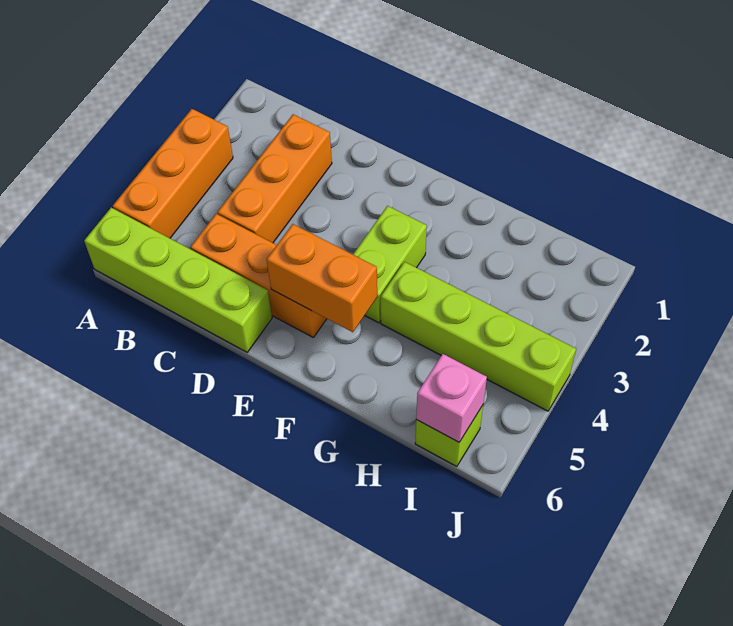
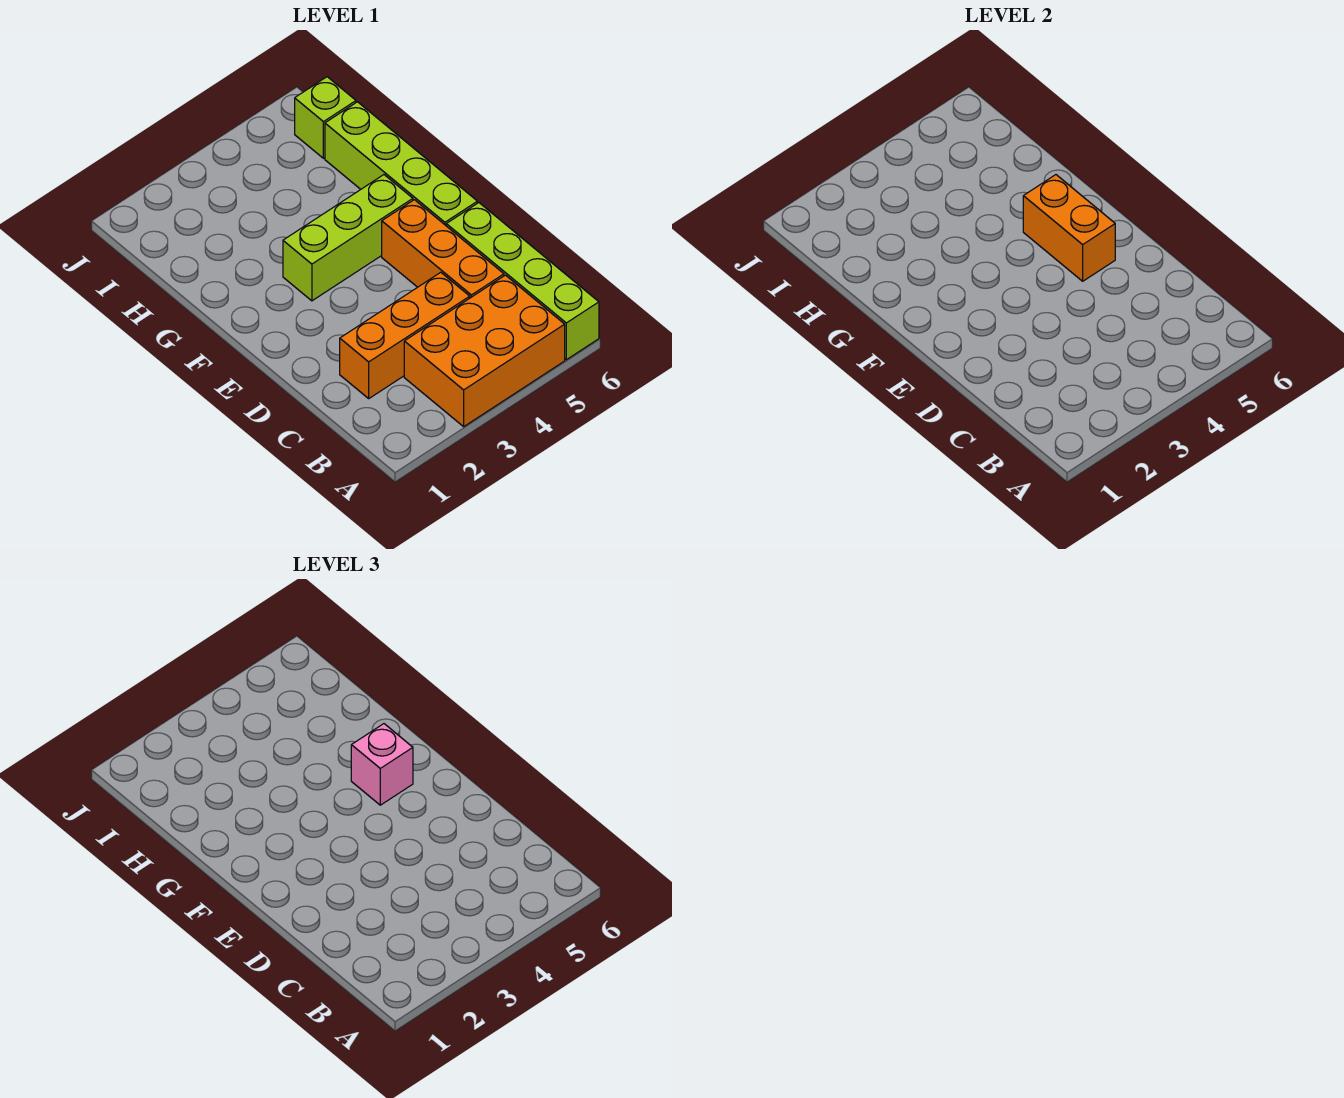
orange brick A3:A5 level 1 -> orange brick A3:B5 level 1
lime brick F3:F4 level 1 -> lime brick F3:F5 level 1
lime brick G4:J4 level 1 -> lime brick E6:H6 level 1
pink brick I6 level 2 -> pink brick F5 level 3

